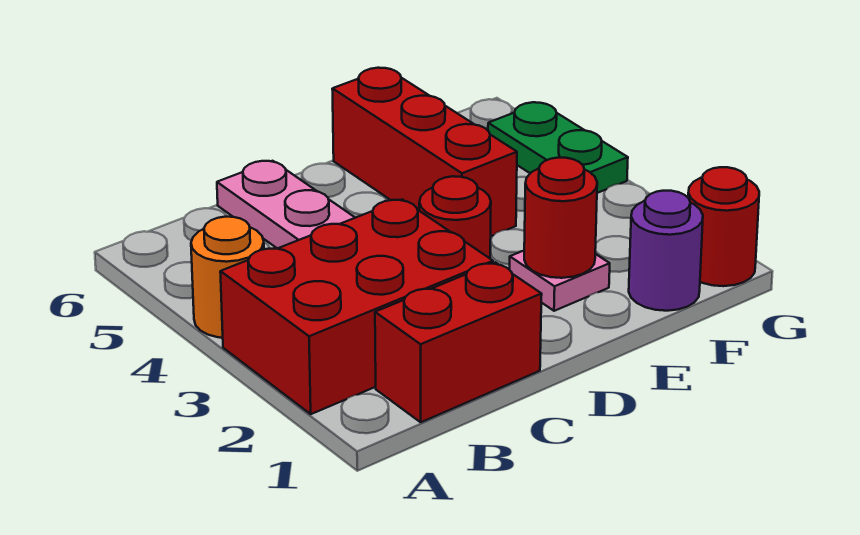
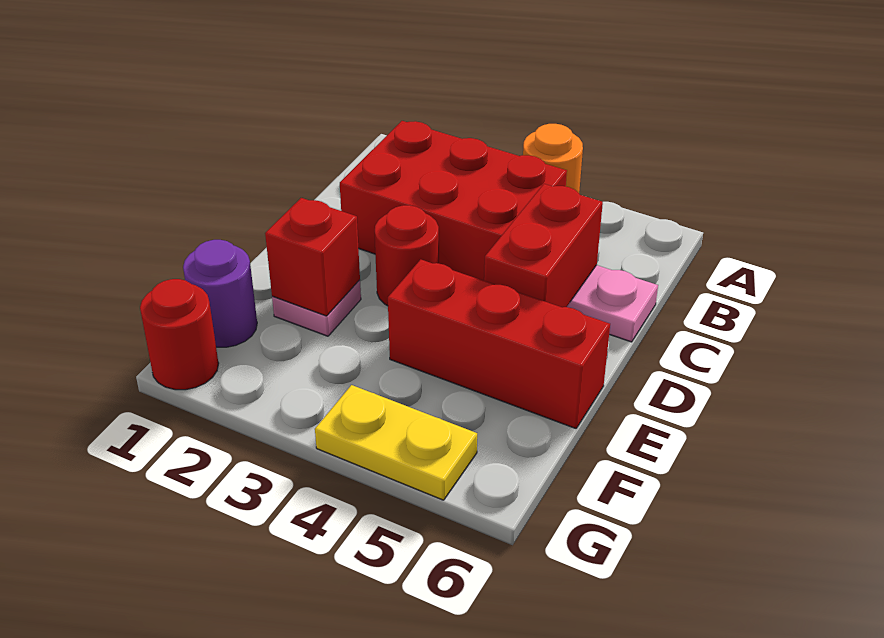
red brick A2:C3 level 1 -> red brick B2:C4 level 1
red brick B1:C1 level 1 -> red brick C5:D5 level 2
red round brick E2 level 2 -> red brick E2 level 2
green plate G4:G5 level 1 -> yellow plate G4:G5 level 1

